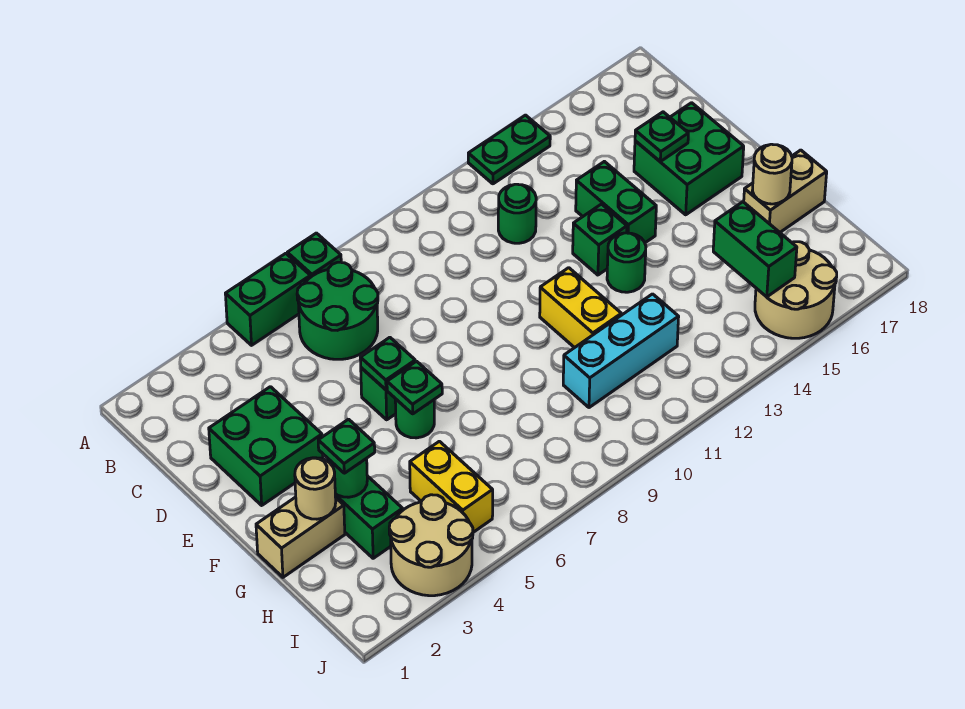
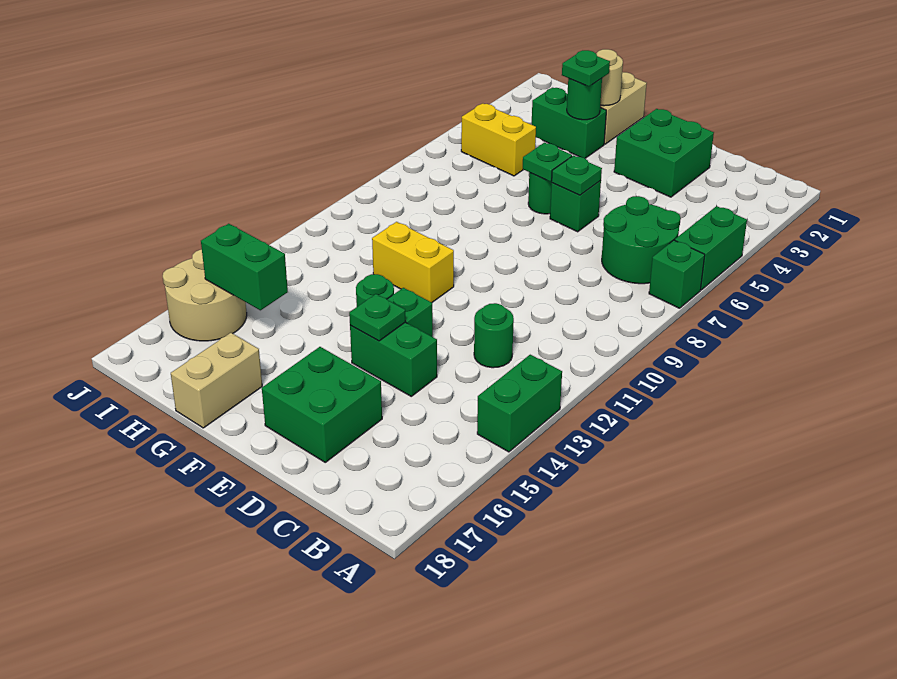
green plate A13:A14 level 1 -> green brick A13:A14 level 1
green plate D16 level 2 -> green plate E14 level 2
tan round brick G17 level 2 -> none
cyan brick H10:H12 level 1 -> none
tan round brick I3:J4 level 1 -> none

